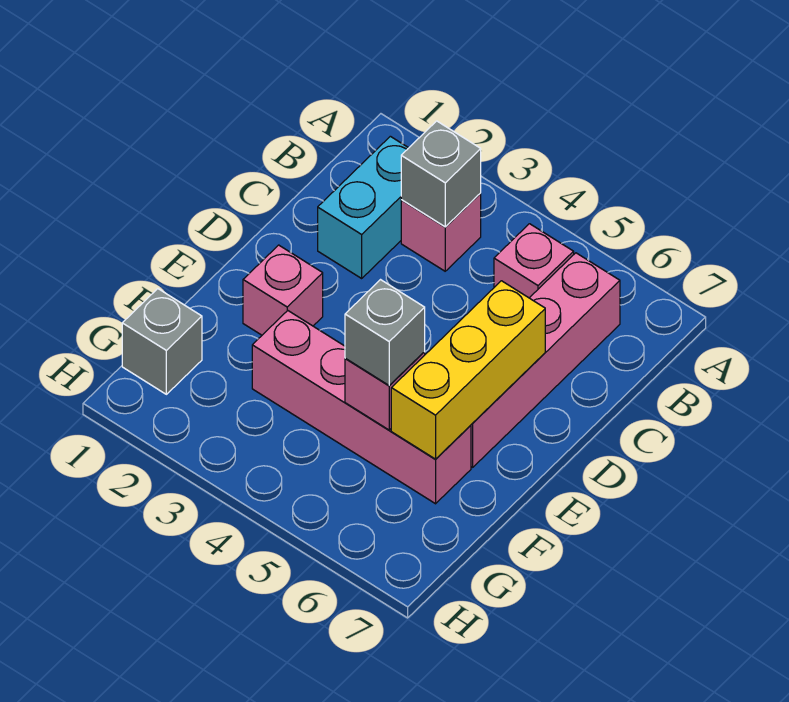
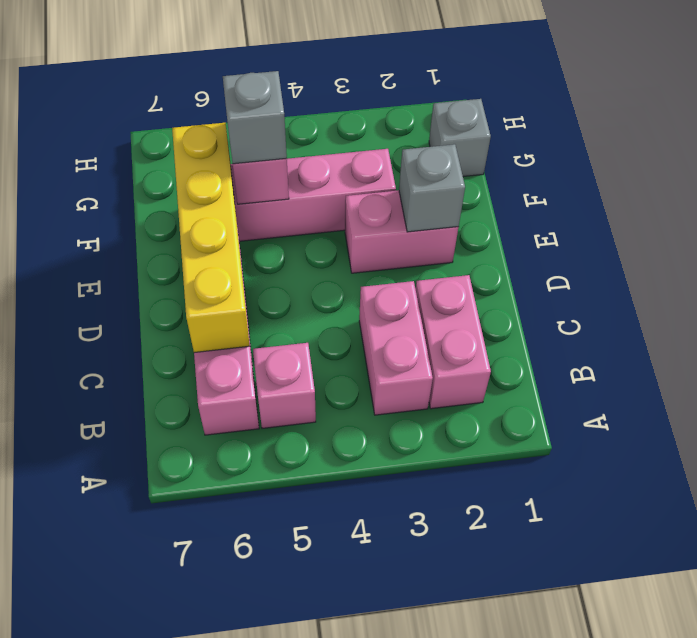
cyan brick B2:C2 level 1 -> pink brick B2:C2 level 1
pink brick B3 level 1 -> pink brick B3:C3 level 1
grey brick B3 level 2 -> grey brick E2 level 2
yellow brick D6:F6 level 2 -> yellow brick C6:F6 level 2
pink brick E2 level 1 -> pink brick E2:E3 level 1

